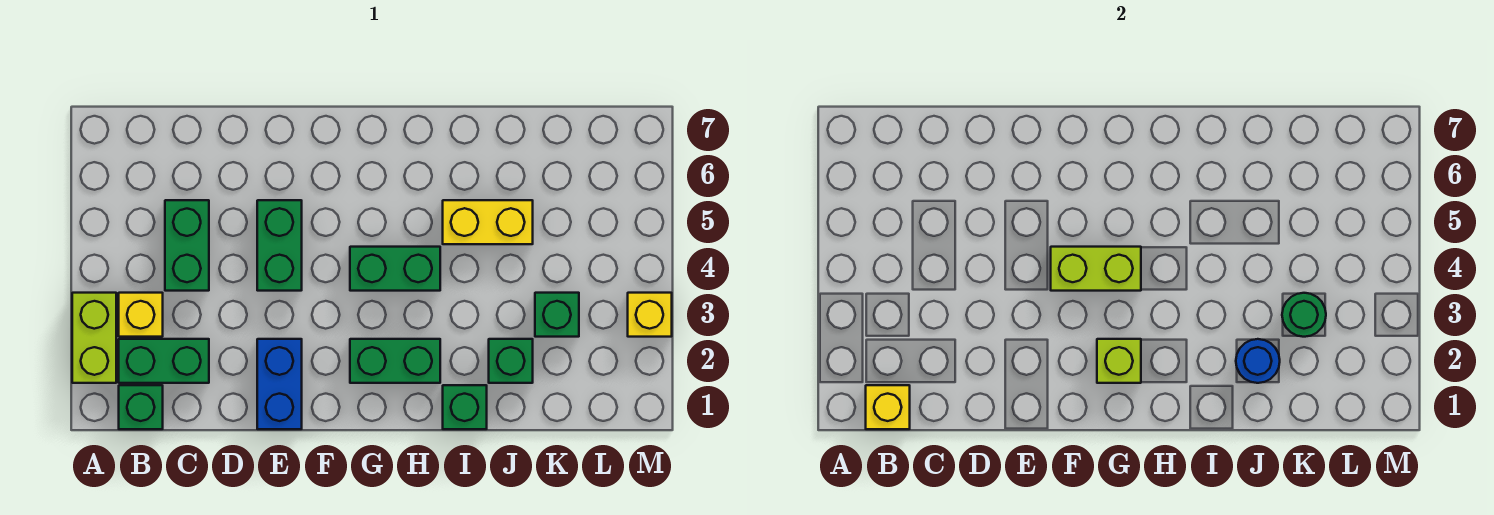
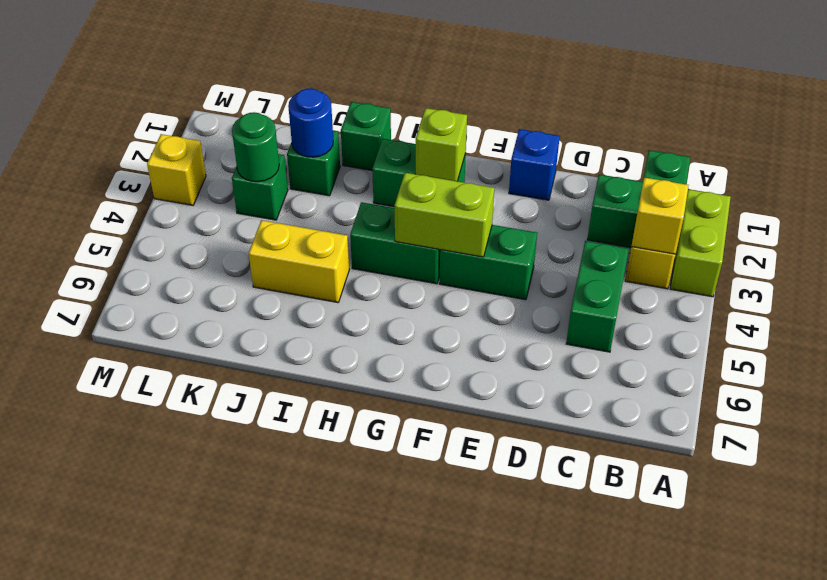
yellow brick B1 level 2 -> yellow brick B3 level 2
blue brick E1:E2 level 1 -> blue brick E1 level 1
green brick E4:E5 level 1 -> green brick E4:F4 level 1

